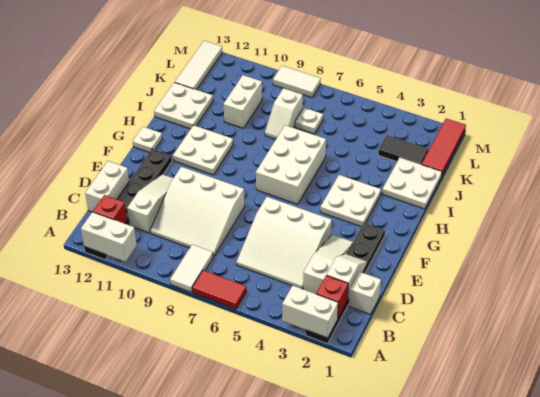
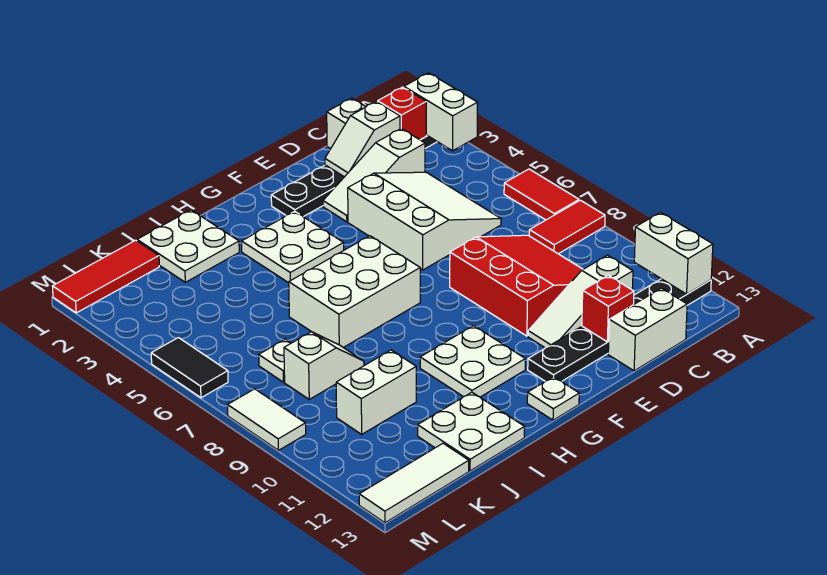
white tile A8:B8 level 1 -> red tile A8:B8 level 1
red brick B12 level 2 -> red brick D12 level 2
white slope C8:E10 level 1 top E -> red slope C8:E10 level 1 top E
black tile K2:K3 level 1 -> black tile M5:M6 level 1

